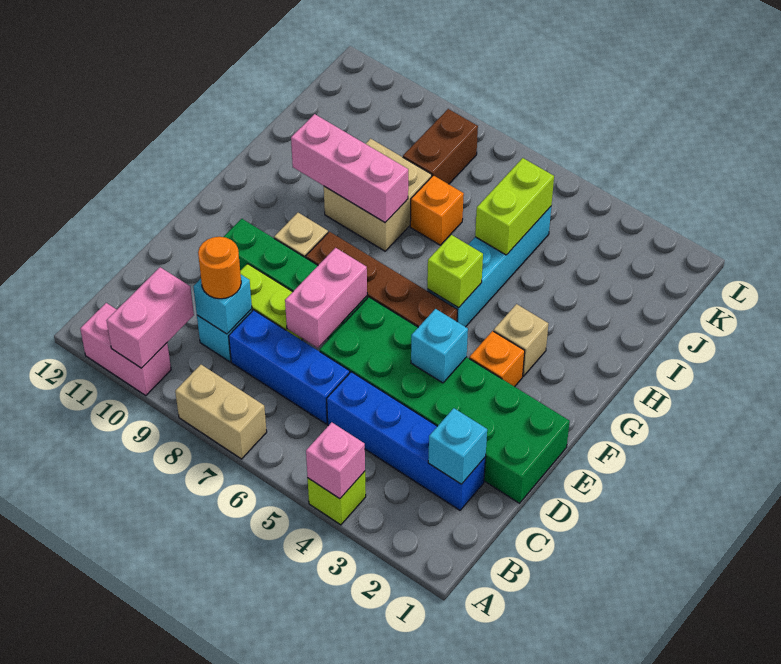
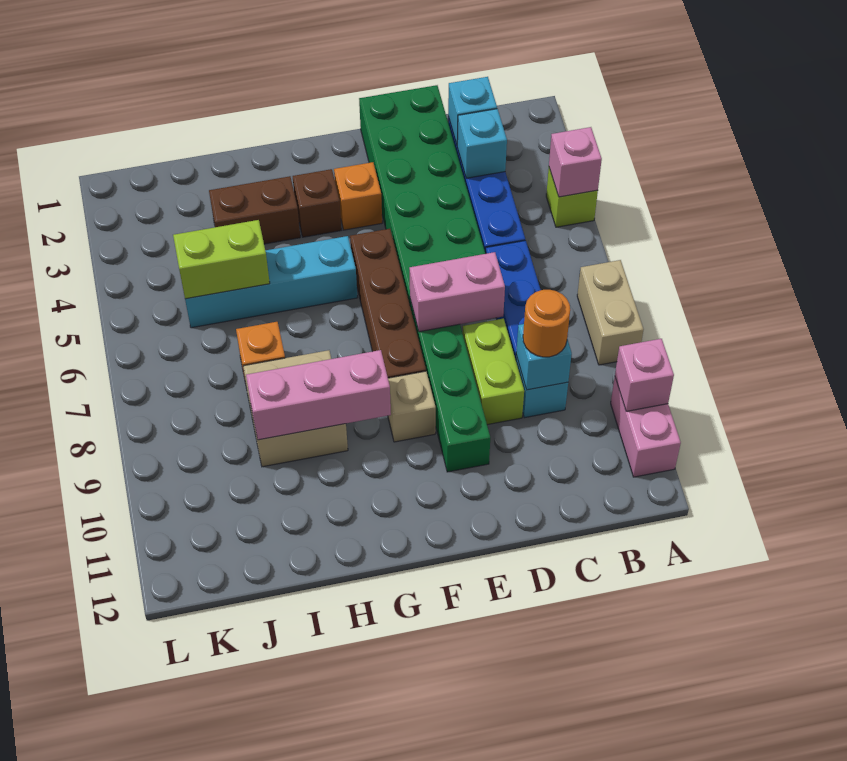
pink brick A10:B10 level 2 -> pink brick A10 level 2
cyan brick E4 level 2 -> cyan brick C3 level 2
tan brick G3 level 1 -> brown brick G3 level 1
lime brick G5 level 2 -> none
pink brick H8:H10 level 2 -> pink brick G9:I9 level 2
brown brick J8:K8 level 1 -> brown brick H3:I3 level 1

